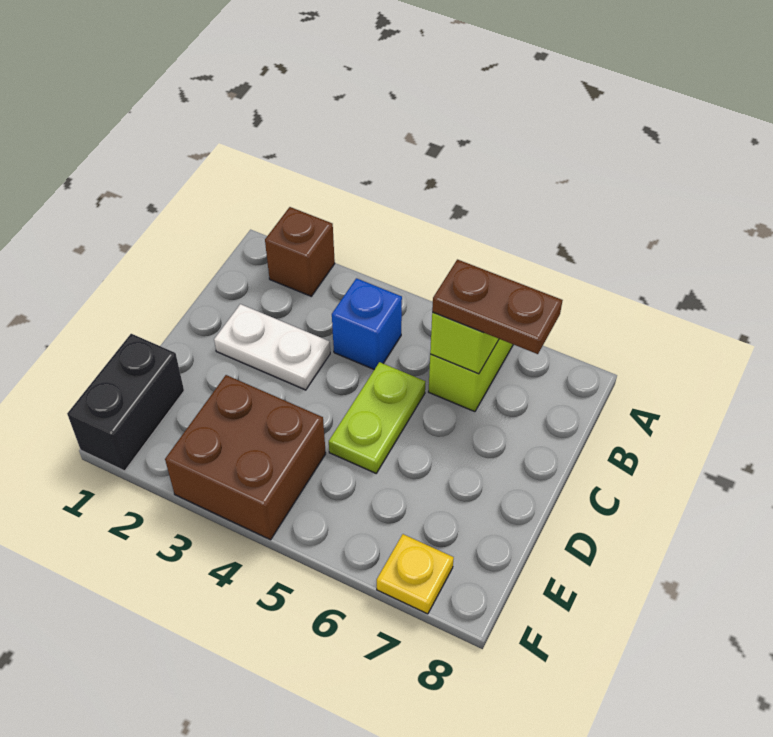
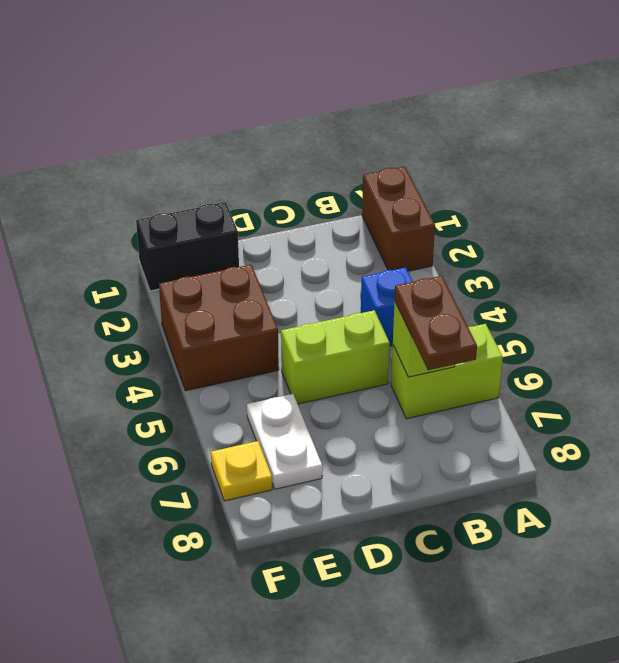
brown brick A2 level 1 -> brown brick A1:A2 level 1
white plate C2:C3 level 1 -> white plate E6:E7 level 1
lime plate C5:D5 level 1 -> lime brick C5:D5 level 1

